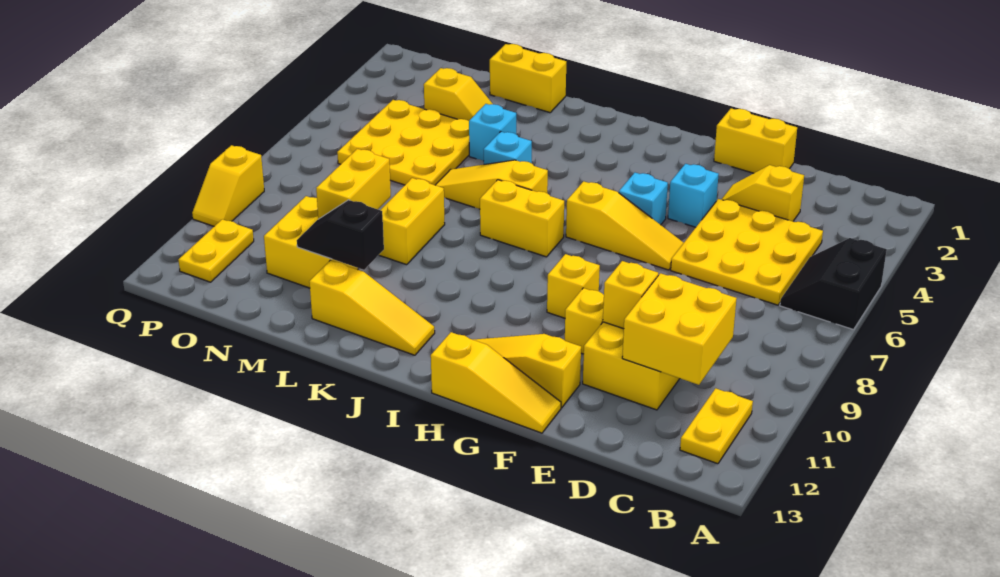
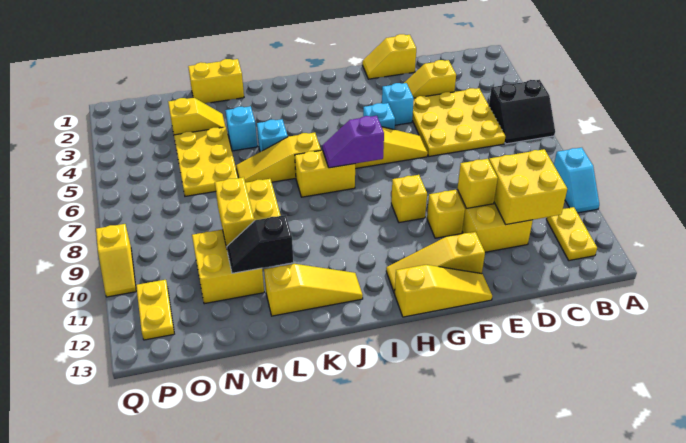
black slope A5:B6 level 1 top A -> black slope A5:B6 level 1 top 5
none -> cyan slope A9:A10 level 1 top 9
yellow brick E1:F1 level 1 -> yellow slope E1:F1 level 1 top E
none -> purple slope H7:I7 level 2 top H
yellow plate M4:O6 level 1 -> yellow plate M4:N6 level 1

